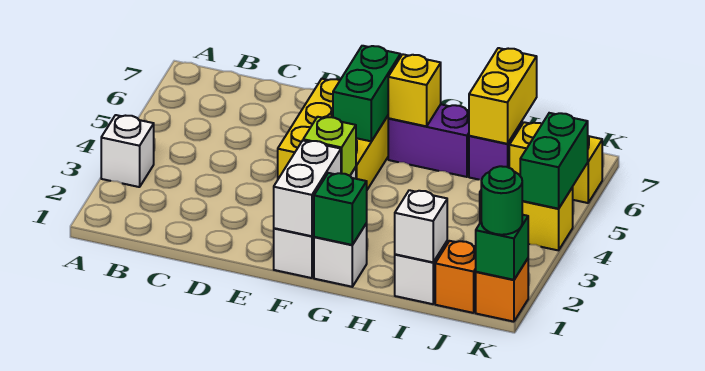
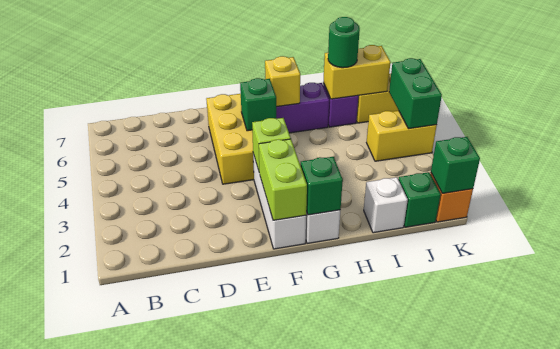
white brick A3 level 1 -> none
white brick F1:F2 level 2 -> lime brick F1:F2 level 2
green brick F5:F6 level 2 -> green brick F5 level 2
white brick I1 level 2 -> none
yellow brick I6:I7 level 2 -> yellow brick I6:J6 level 2
orange brick J1 level 1 -> green brick J1 level 1
green round brick K1 level 3 -> green round brick I6 level 3

